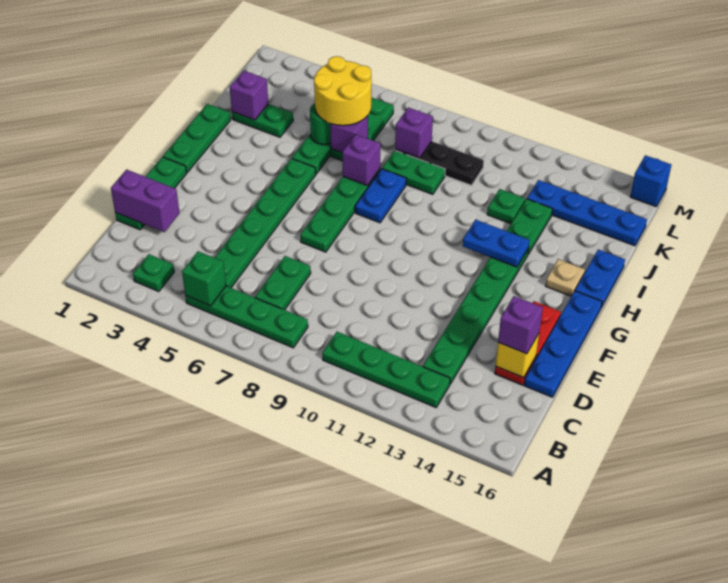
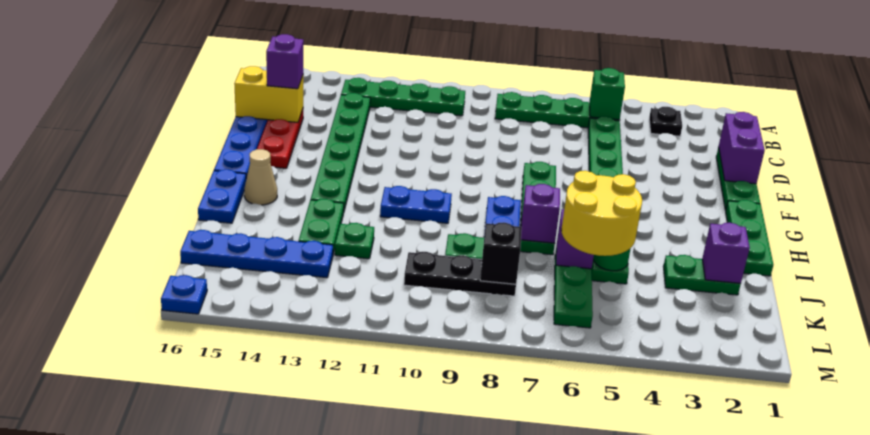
green plate B3 level 1 -> black plate B3 level 1
green plate C7:D7 level 1 -> none
purple brick D1:D2 level 2 -> purple brick D1:E1 level 2
yellow brick D15 level 2 -> yellow brick D15:D16 level 2
blue plate H12:H13 level 2 -> blue plate H10:H11 level 1
tan plate H15 level 1 -> tan cone H15 level 1
purple brick K8 level 2 -> black brick K8 level 2
blue brick M16 level 1 -> blue plate M16 level 1

